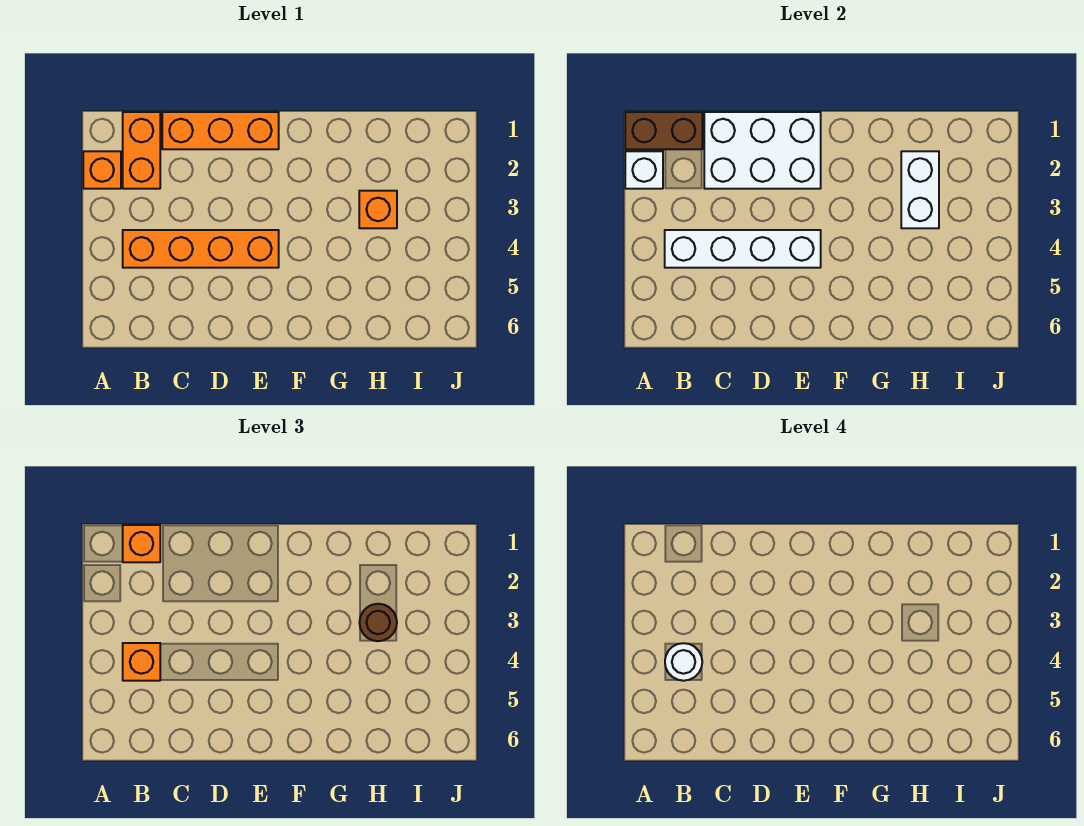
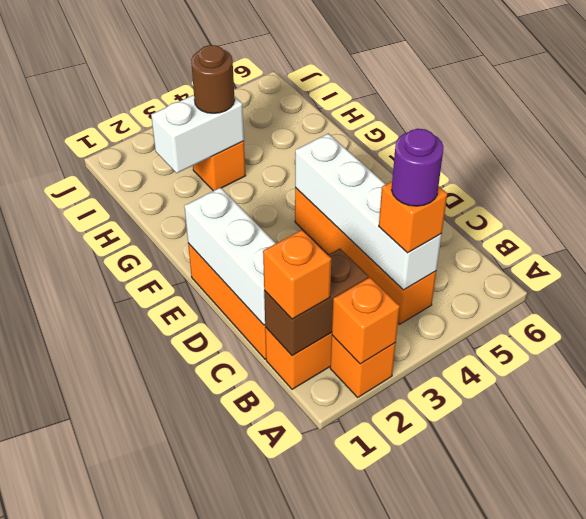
brown brick A1:B1 level 2 -> brown brick B1:B2 level 2
white brick A2 level 2 -> orange brick A2 level 2
white round brick B4 level 4 -> purple round brick B4 level 4
white brick C1:E2 level 2 -> white brick C1:E1 level 2

